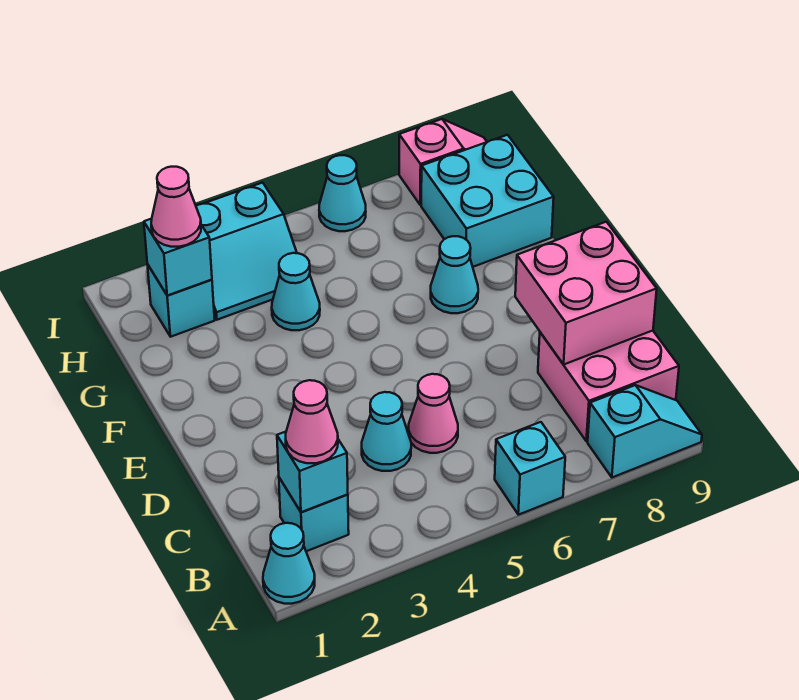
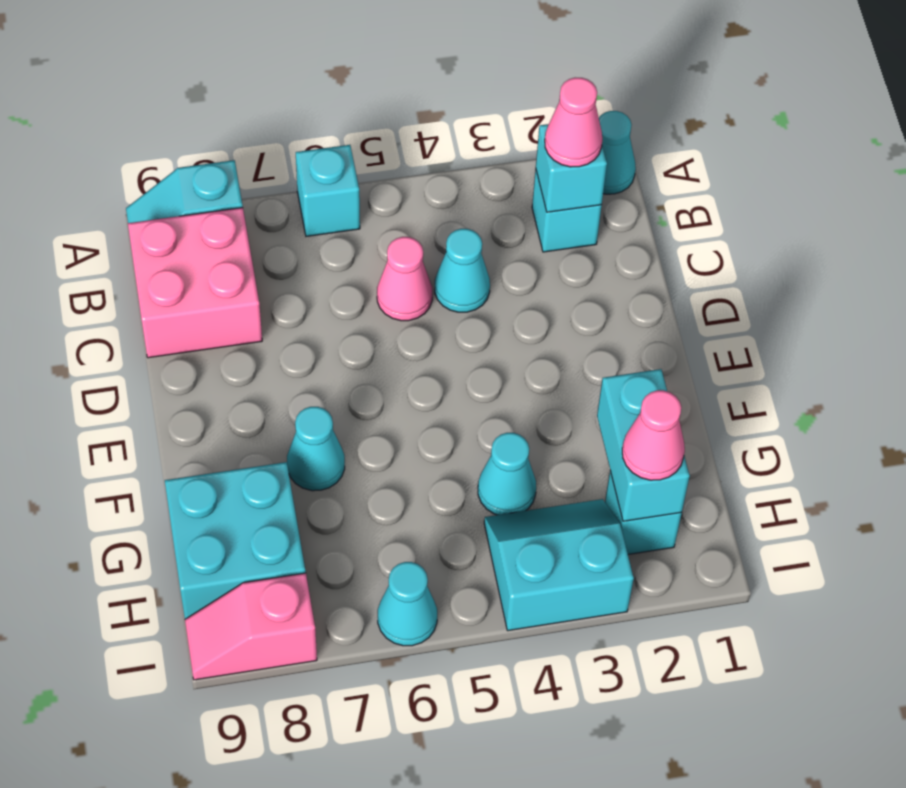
pink brick C8:D9 level 2 -> none
cyan brick H2 level 2 -> cyan brick G2:H2 level 2

